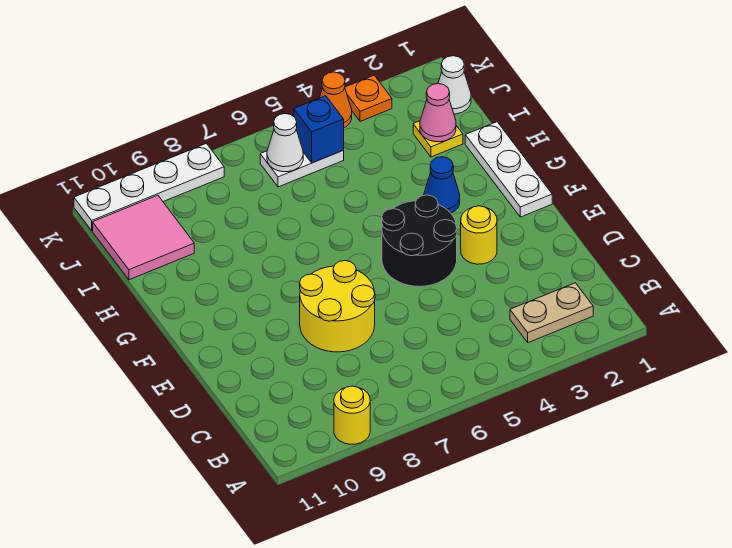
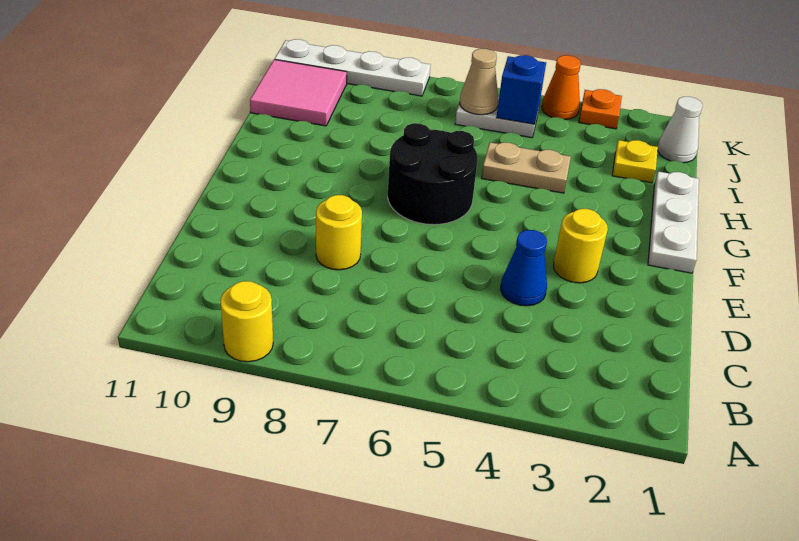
tan plate B2:B3 level 1 -> tan plate H4:H5 level 1
yellow round brick D7:E8 level 1 -> yellow round brick D8 level 1
black round brick E4:F5 level 1 -> black round brick F6:G7 level 1
blue cone G3 level 1 -> blue cone D4 level 1
pink cone I2 level 2 -> none
white cone J6 level 2 -> tan cone J6 level 2

